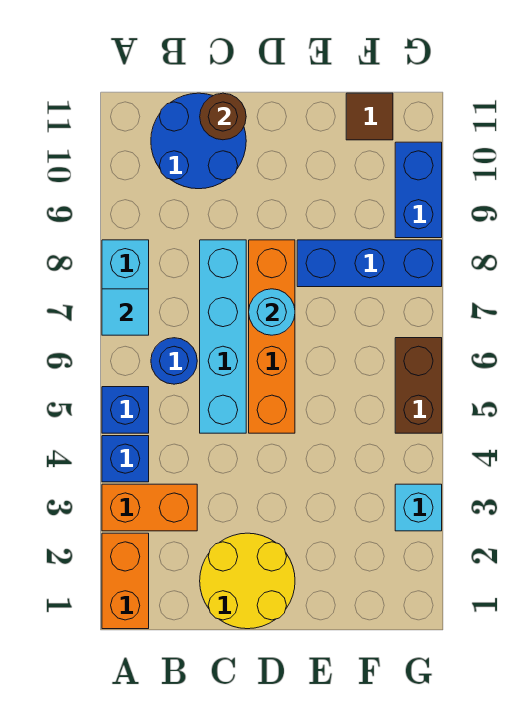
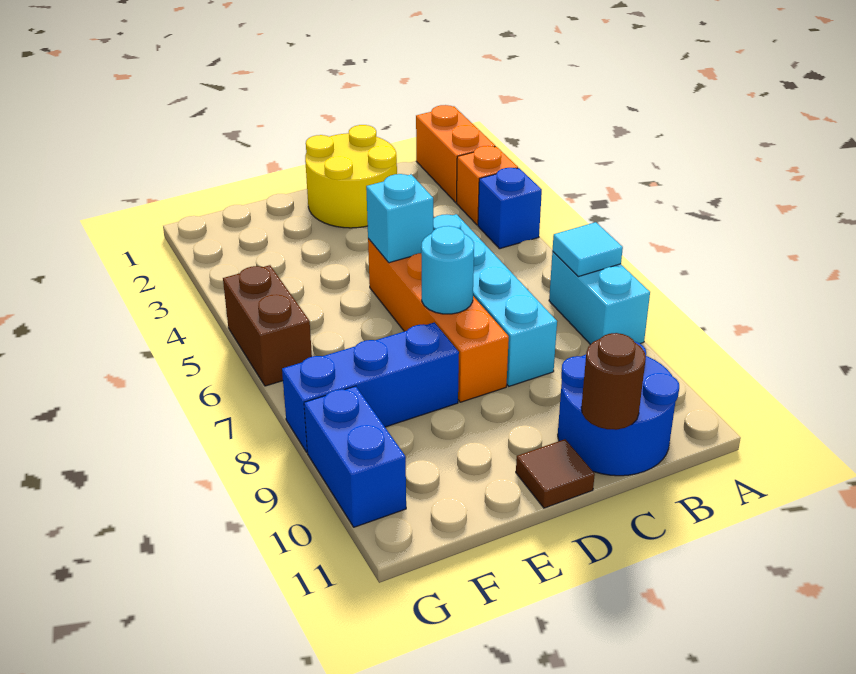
orange brick A3:B3 level 1 -> orange brick A3 level 1
blue brick A5 level 1 -> none
blue round brick B6 level 1 -> none
brown tile F11 level 1 -> brown tile D11 level 1
cyan brick G3 level 1 -> cyan brick D5 level 2

